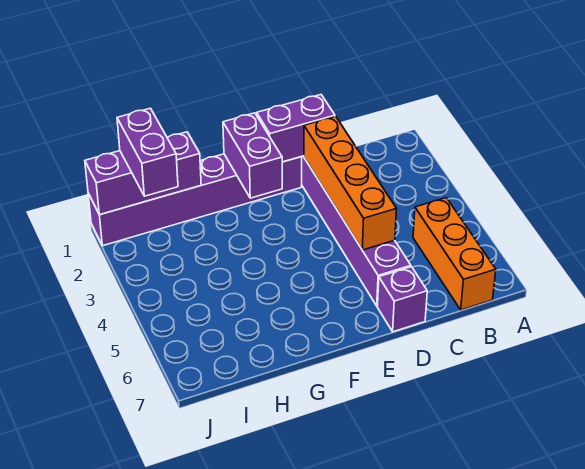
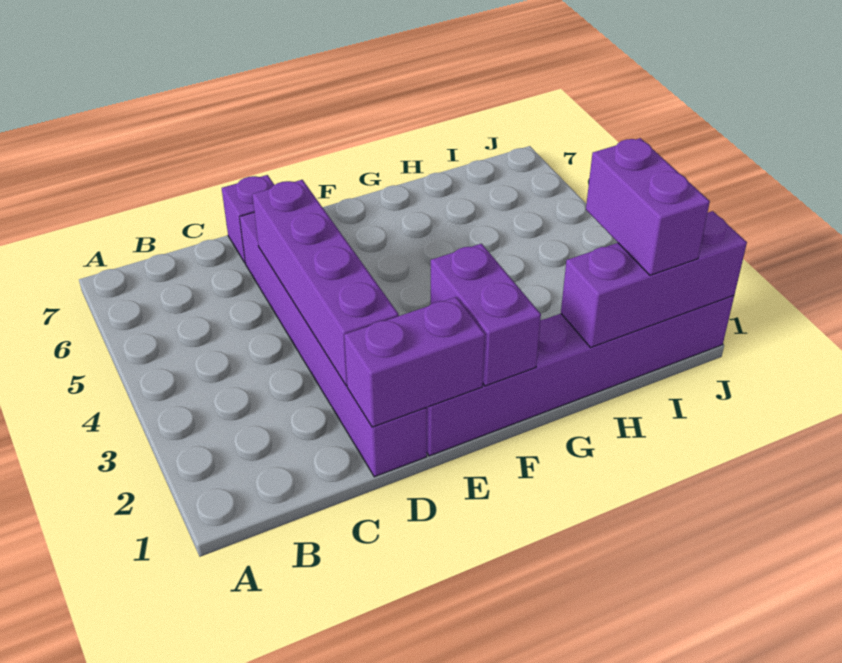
orange brick B5:B7 level 1 -> none
orange brick D2:D5 level 2 -> purple brick D2:D5 level 2

